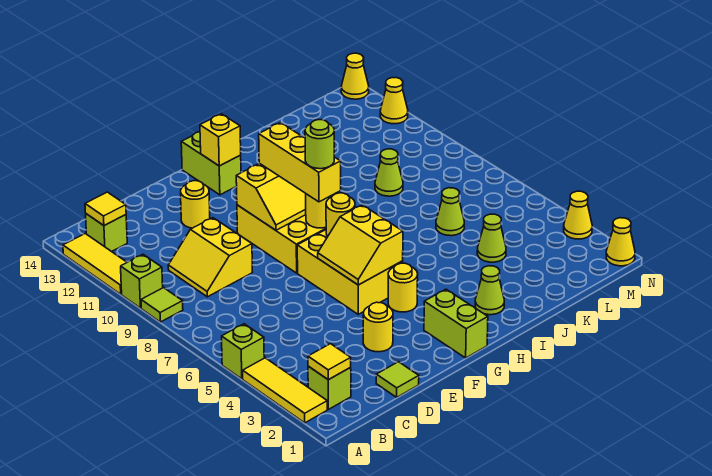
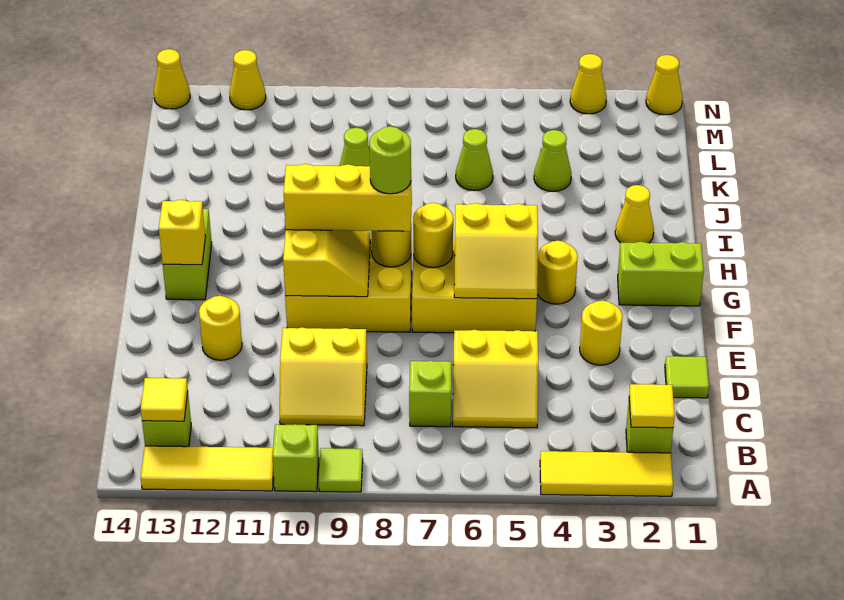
lime brick A5 level 1 -> lime brick C7 level 1
none -> yellow slope C5:D6 level 1 top D
lime brick G13:G14 level 1 -> lime brick G13:H13 level 1
lime cone I2 level 1 -> yellow cone I2 level 1

